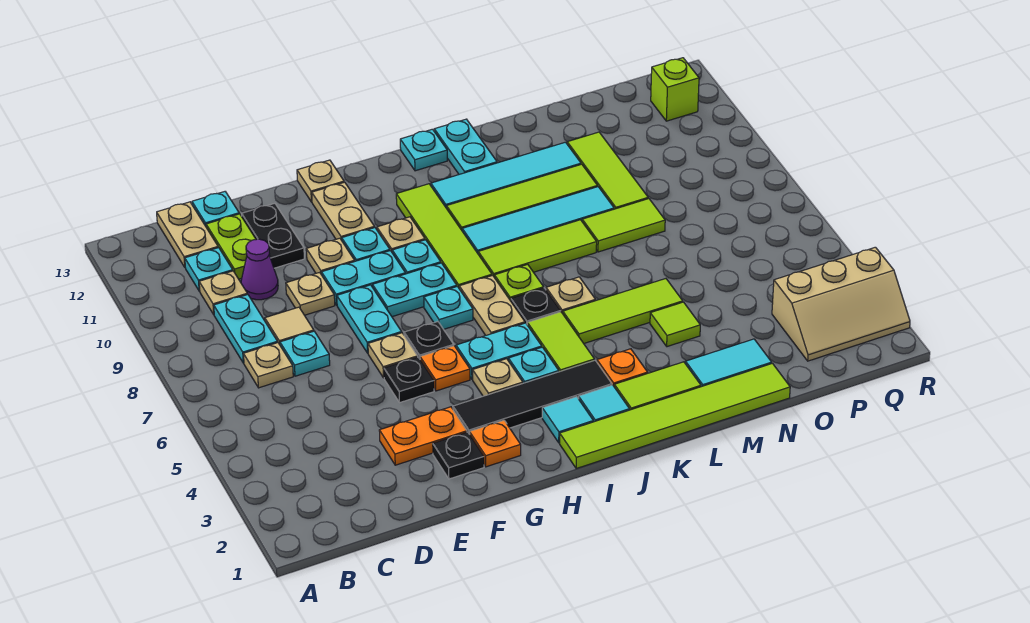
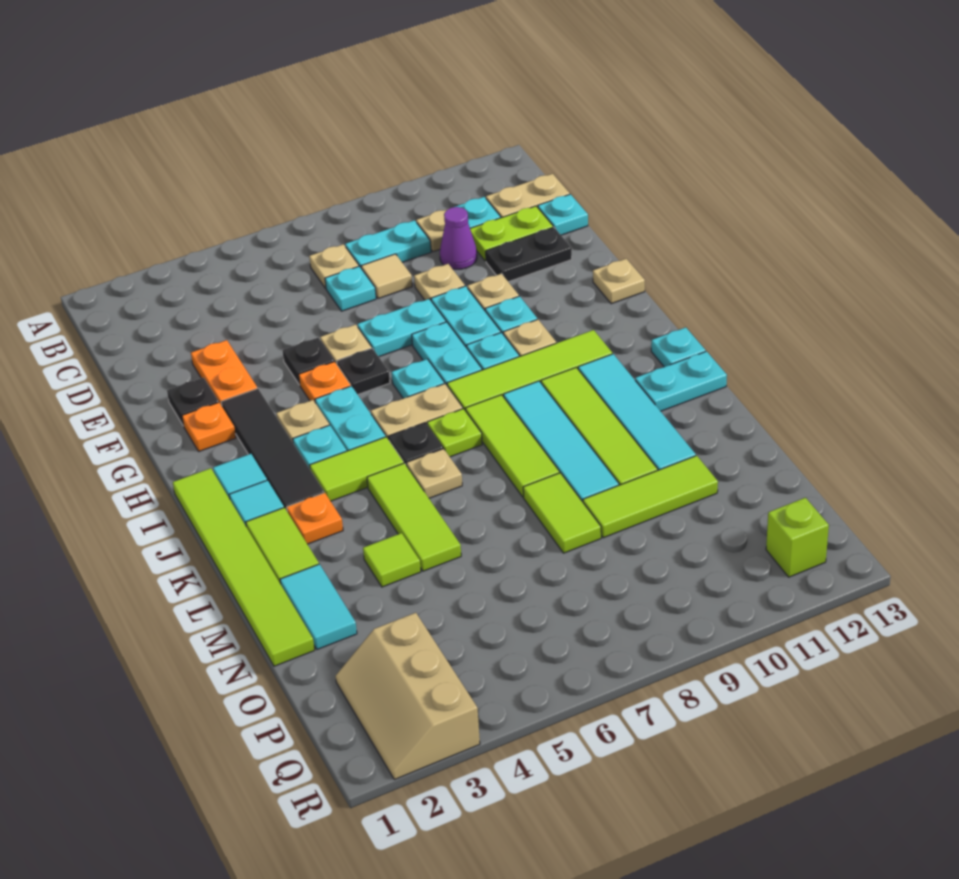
tan plate G11:G12 level 1 -> none

